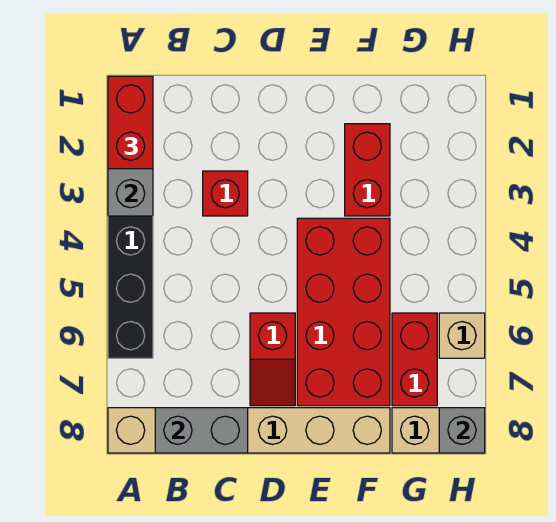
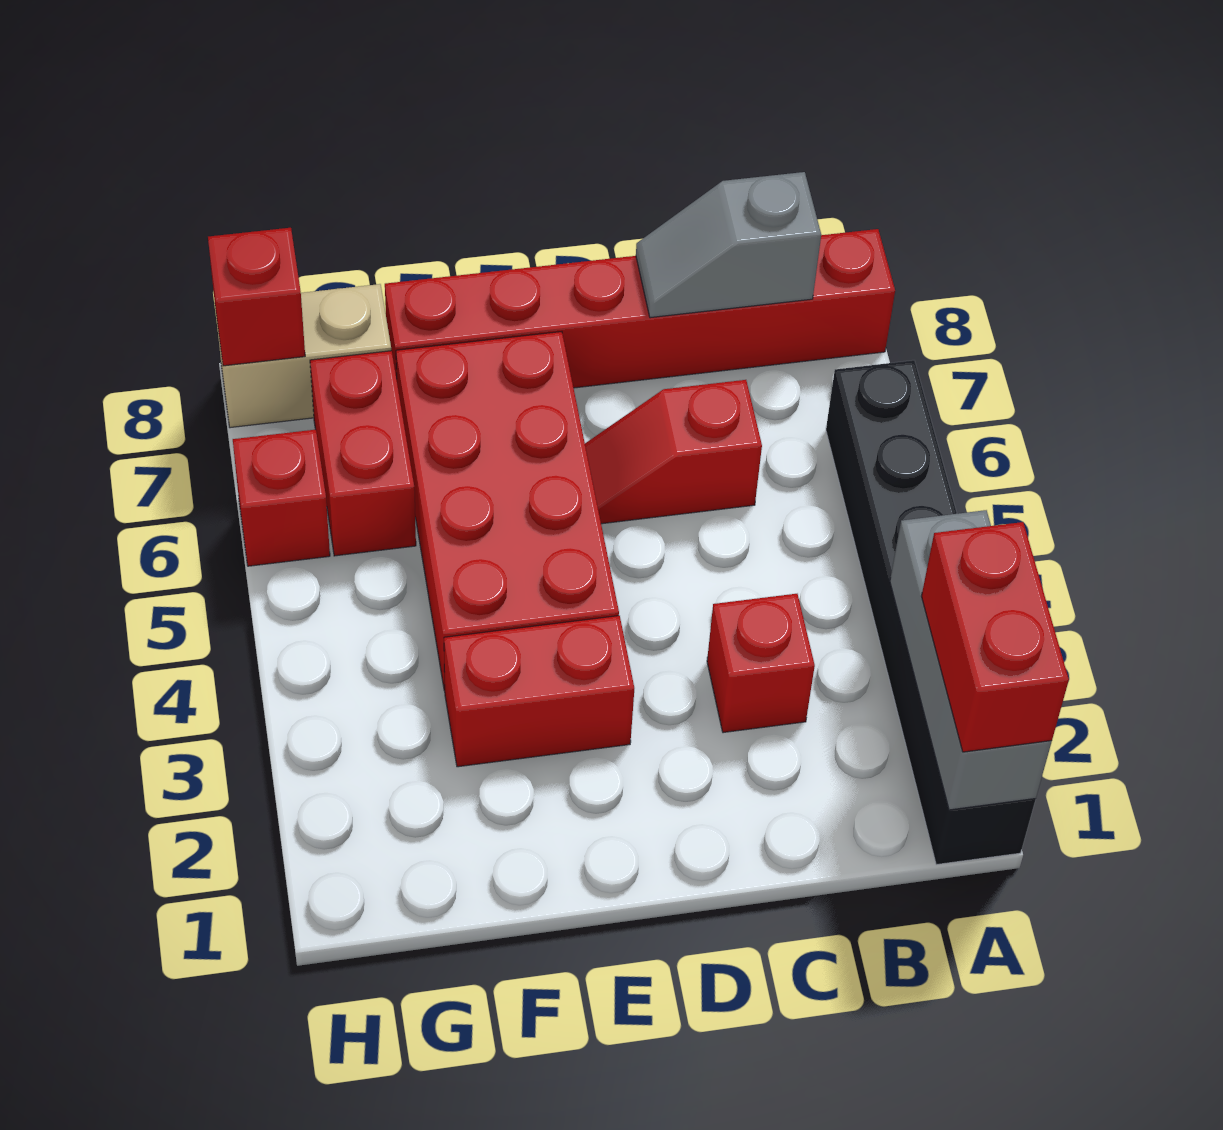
tan brick A8:F8 level 1 -> red brick A8:F8 level 1
grey brick B8:C8 level 2 -> grey slope B8:C8 level 2 top B
red slope D6:D7 level 1 top 6 -> red slope C6:D6 level 1 top C
red brick F2:F3 level 1 -> red brick E3:F3 level 1
tan brick H6 level 1 -> red brick H6 level 1
grey brick H8 level 2 -> red brick H8 level 2

